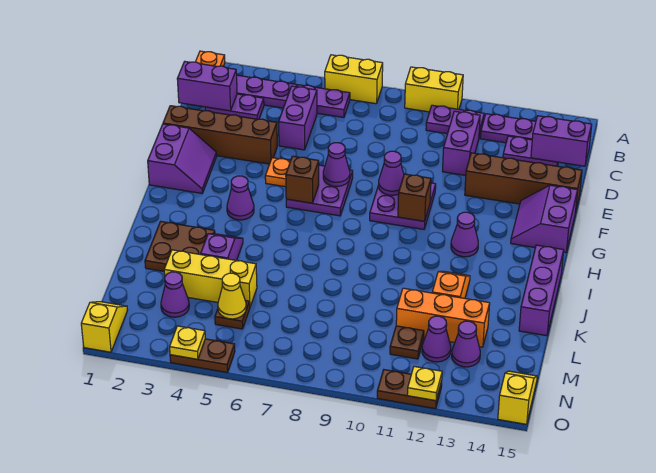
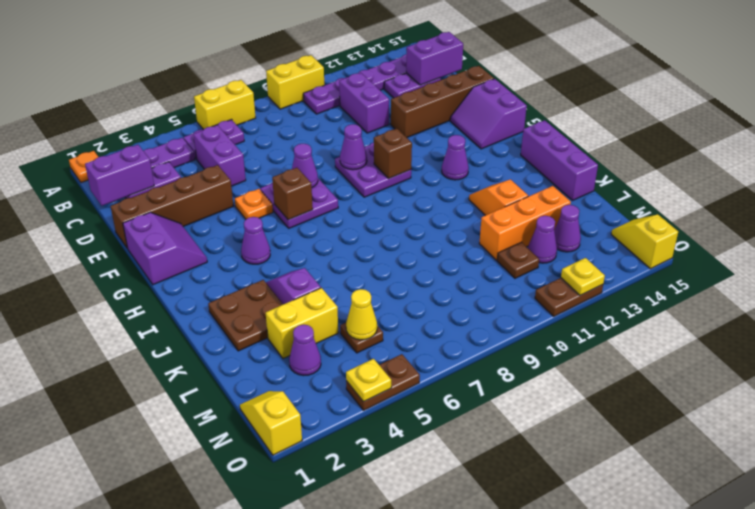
yellow brick L3:L5 level 1 -> yellow brick L3:L4 level 1

